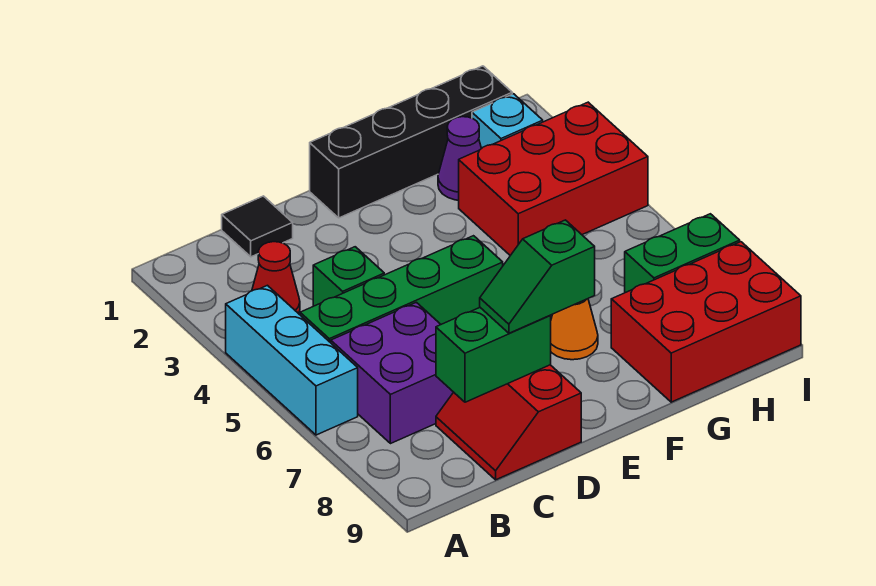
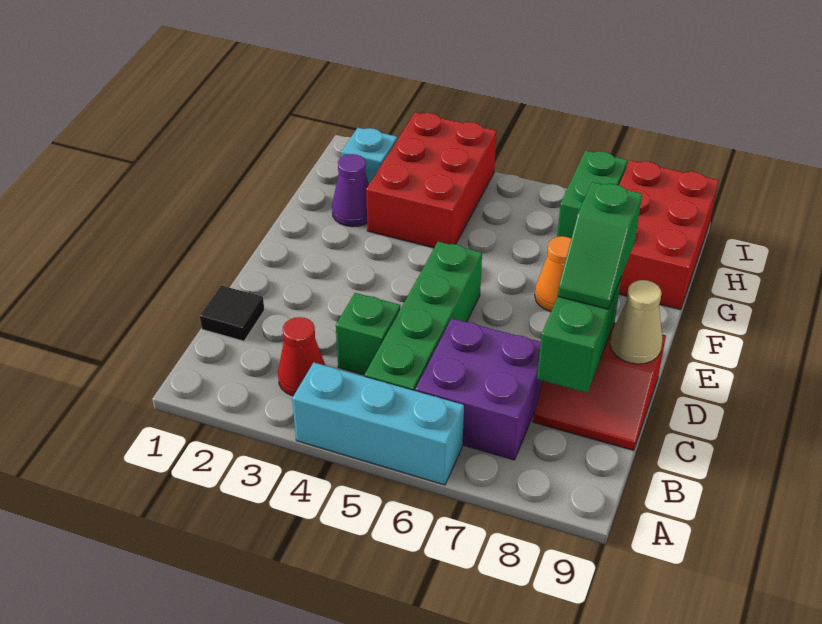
none -> tan cone D9 level 2
black brick E1:H1 level 1 -> none

